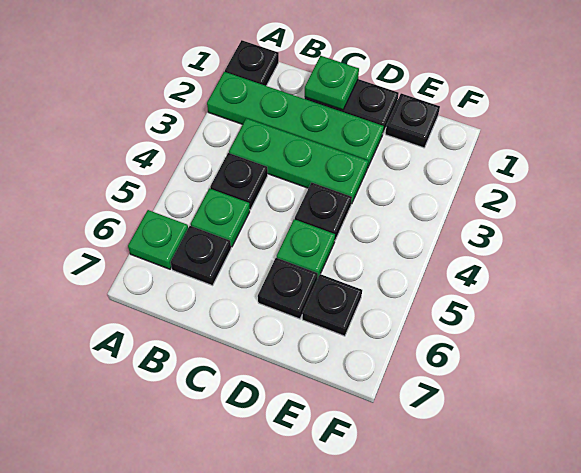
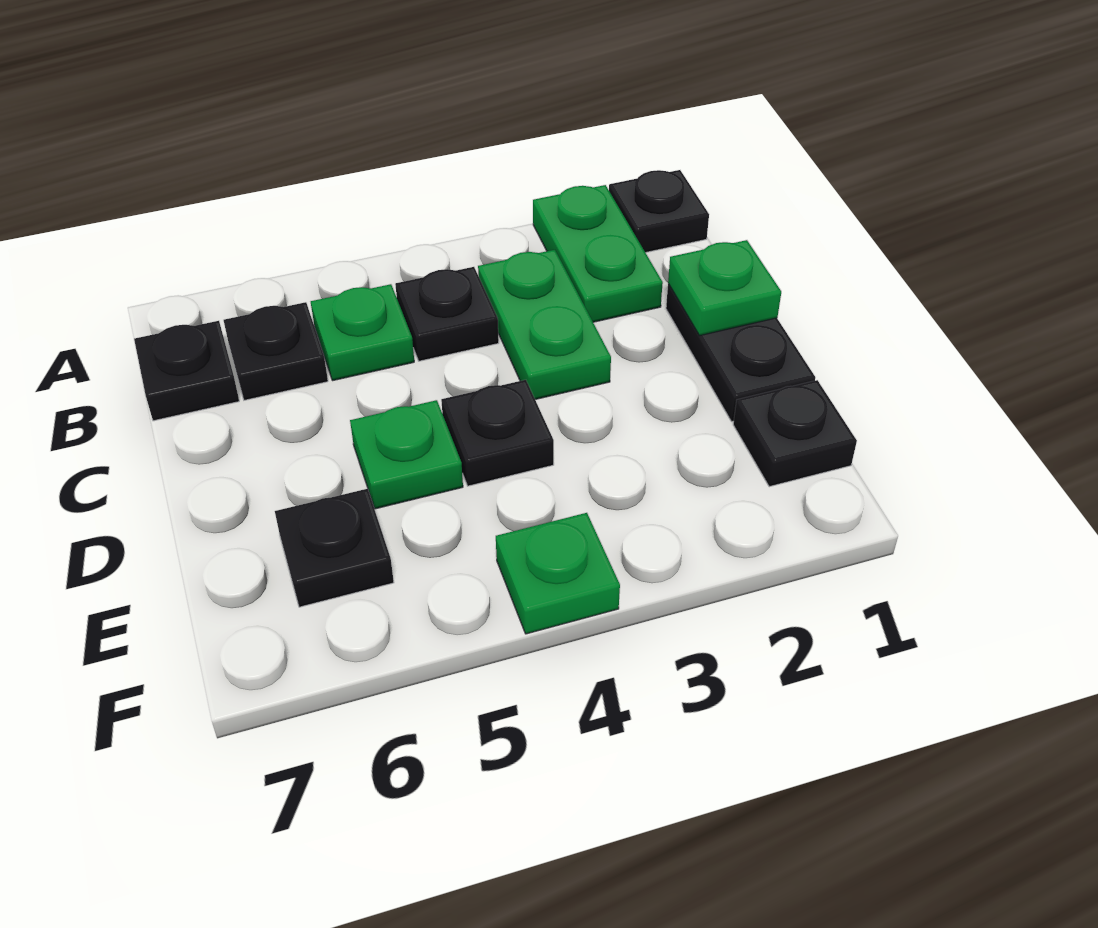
green plate A2:D2 level 1 -> green plate A2:B2 level 1
green plate A6 level 1 -> green plate F4 level 1
green plate B3:D3 level 1 -> green plate B3:C3 level 1
black plate D6 level 1 -> black plate B7 level 1

